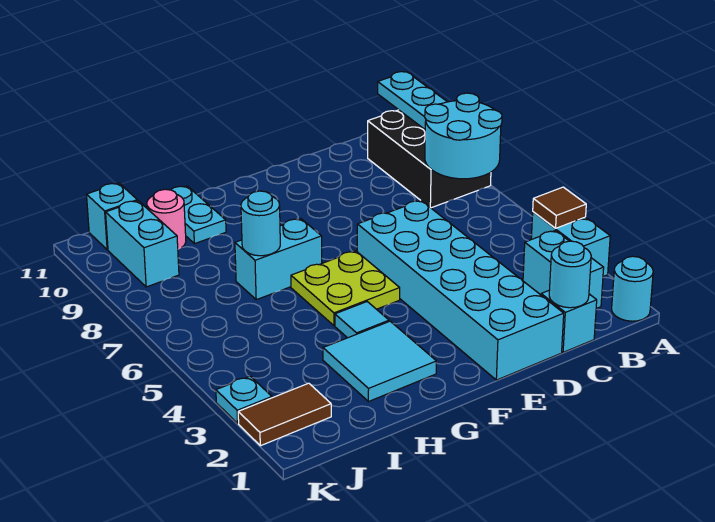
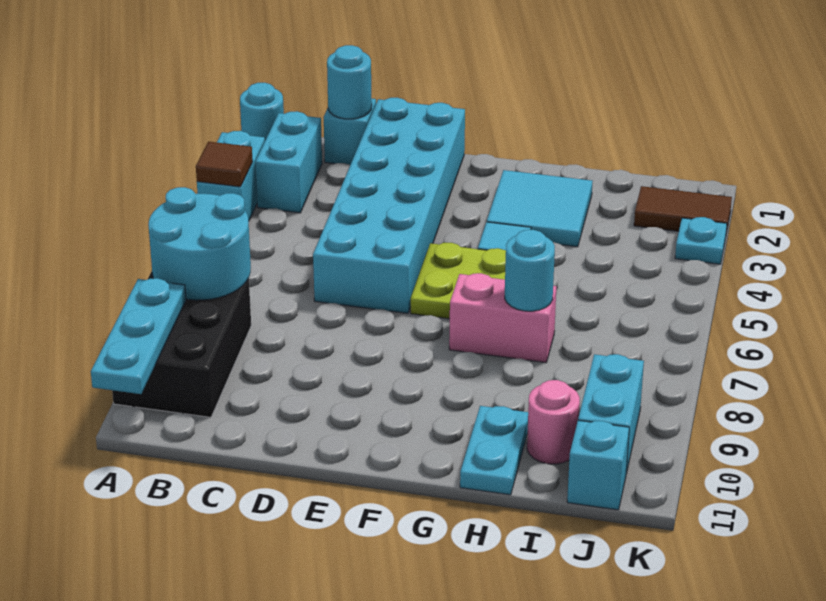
cyan brick G7:H7 level 1 -> pink brick G7:H7 level 1

